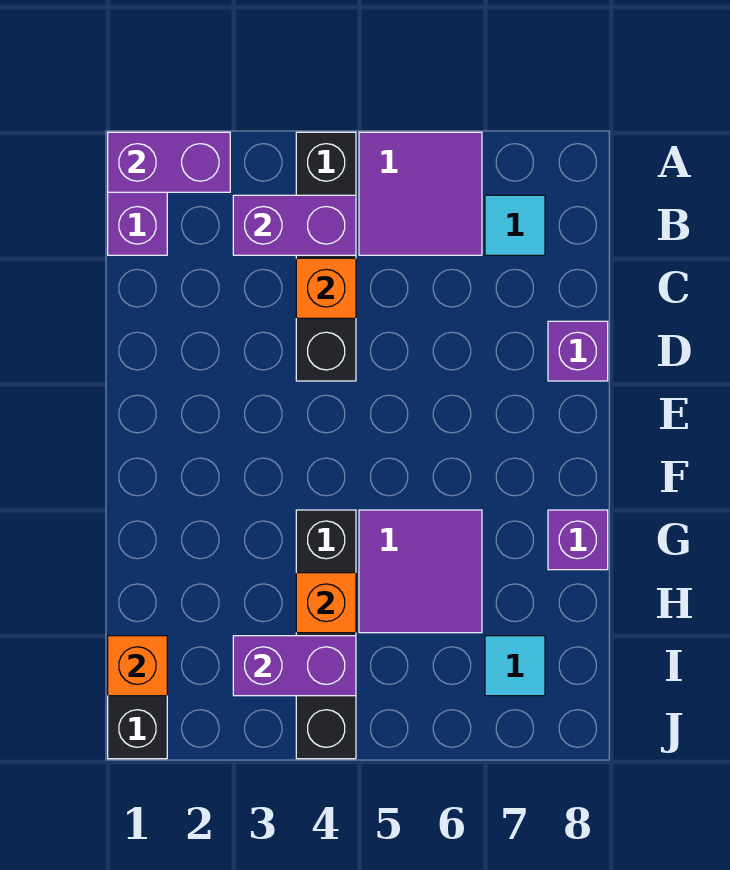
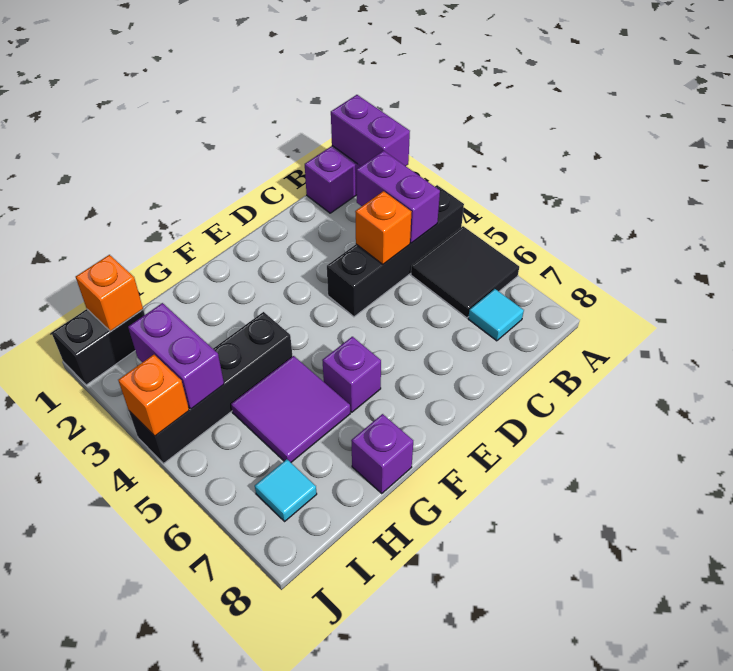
purple tile A5:B6 level 1 -> black tile A5:B6 level 1
purple brick D8 level 1 -> purple brick F6 level 1
orange brick H4 level 2 -> orange brick J4 level 2

